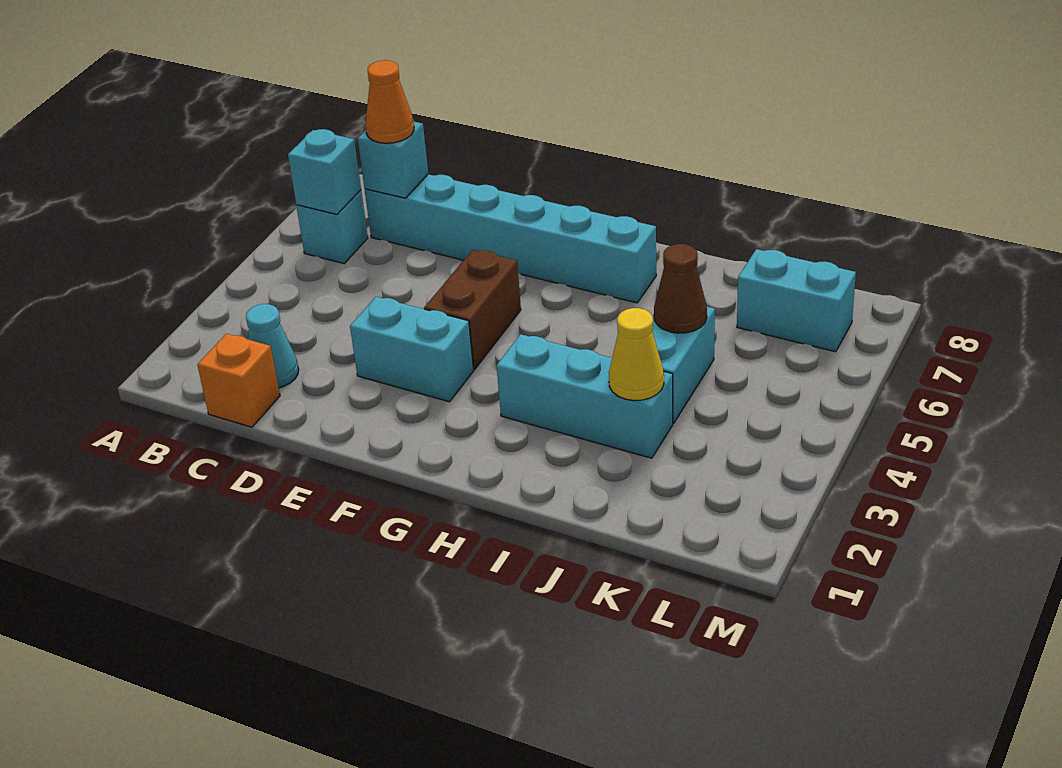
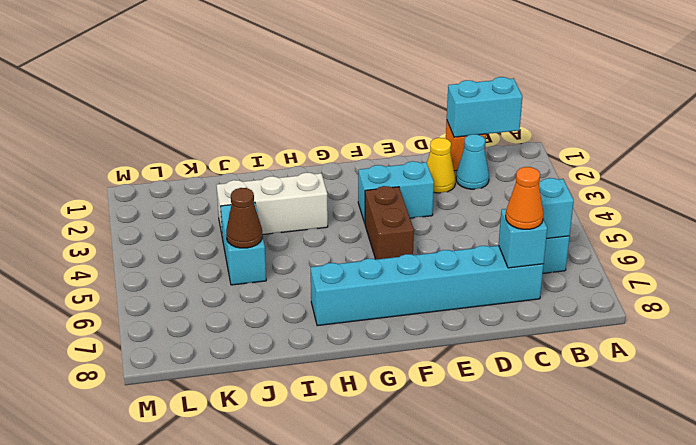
cyan brick H3:J3 level 1 -> white brick H3:J3 level 1
yellow cone J3 level 2 -> yellow cone D2 level 1
cyan brick K7:L7 level 1 -> cyan brick B1:C1 level 2

